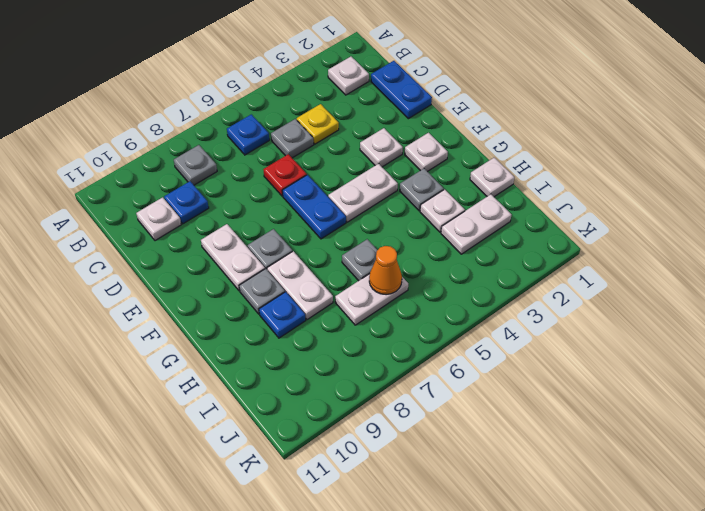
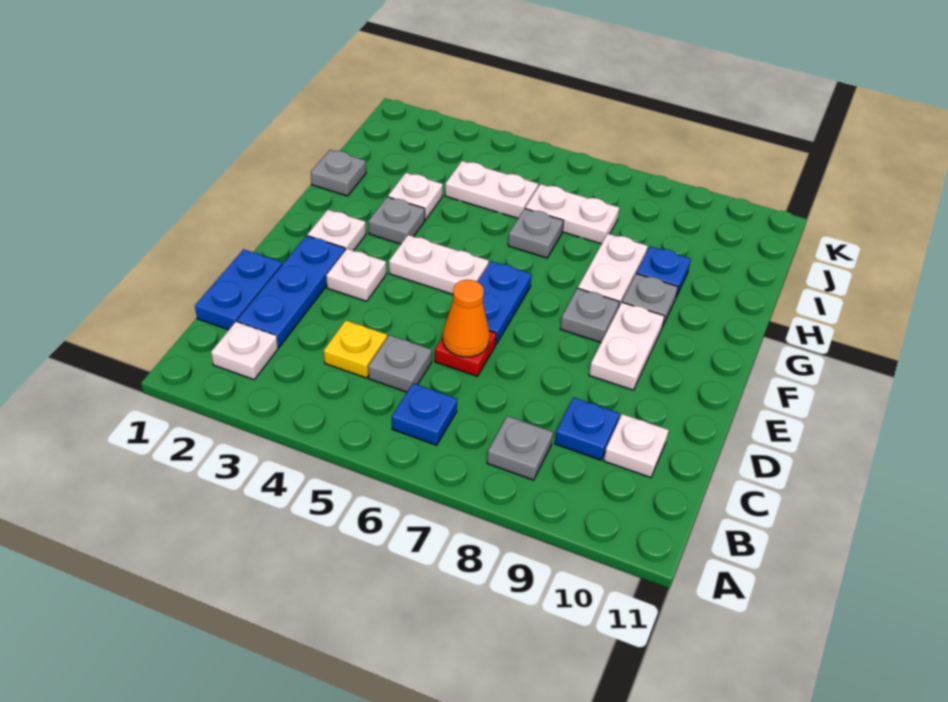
none -> blue plate C2:E2 level 1
white plate H1 level 1 -> grey plate H1 level 1
white plate I2:I3 level 1 -> white plate I4:I5 level 1
orange cone I6 level 2 -> orange cone D6 level 2

